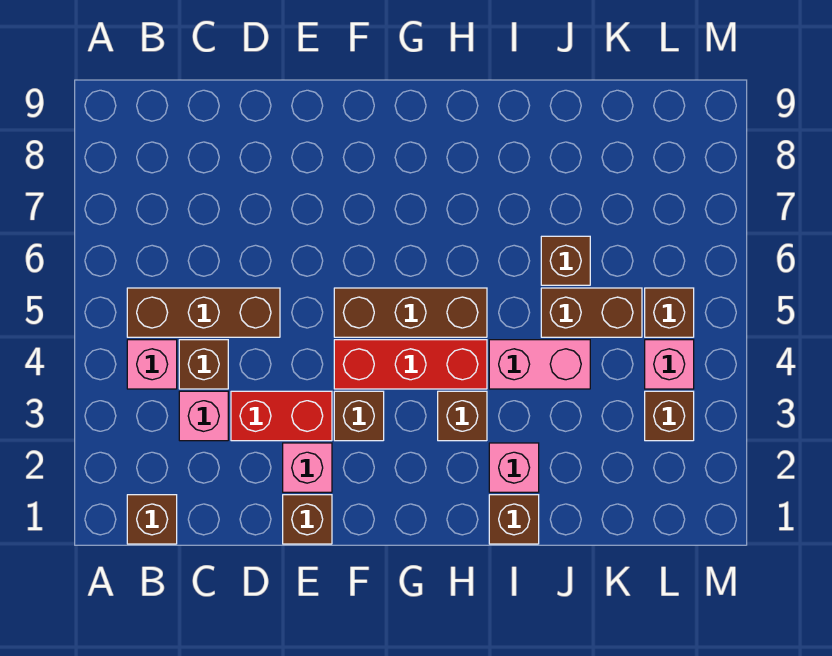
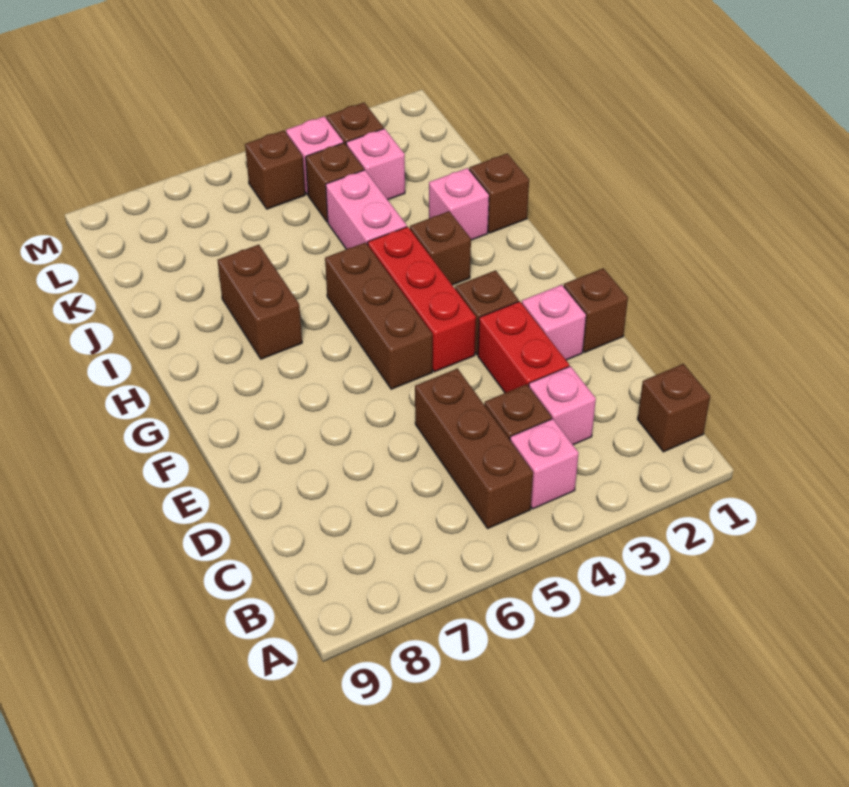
brown brick J5:K5 level 1 -> brown brick H7:I7 level 1
brown brick J6 level 1 -> brown brick K4 level 1
none -> pink brick K3 level 1

